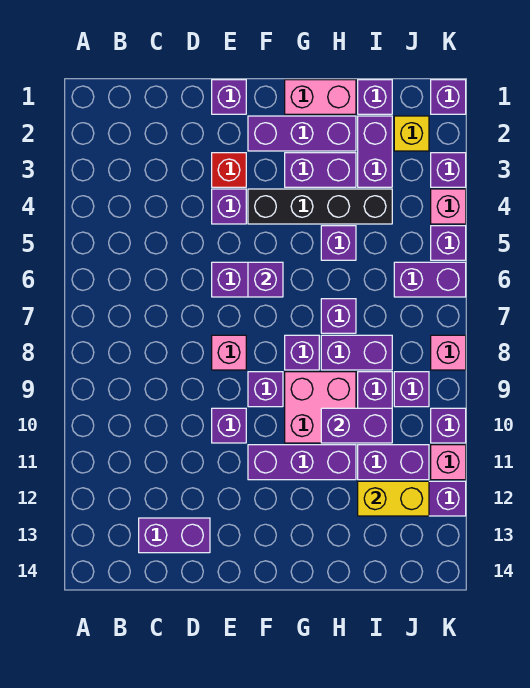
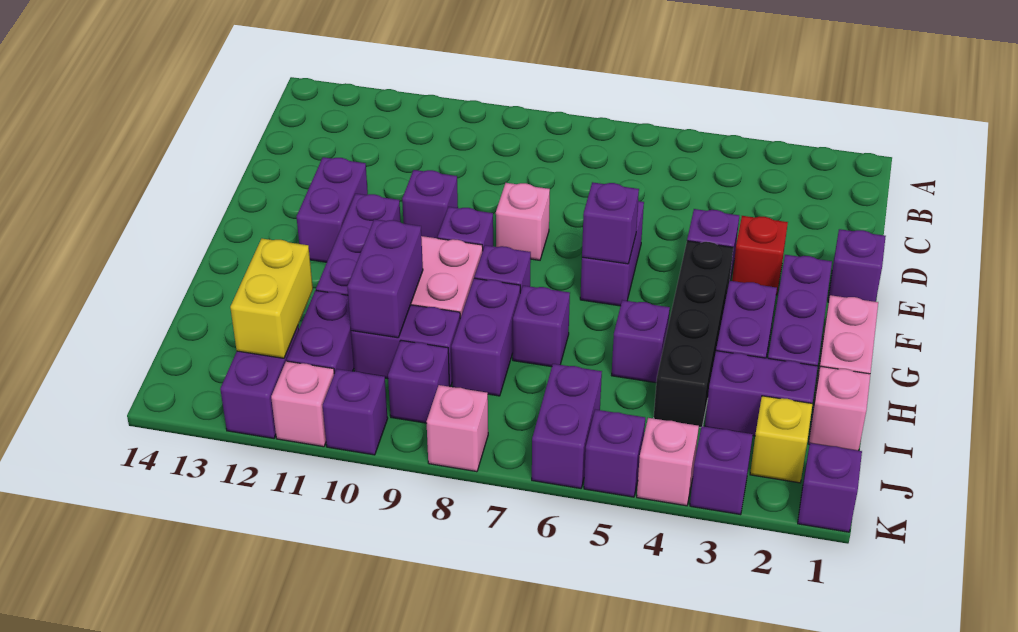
purple brick C13:D13 level 1 -> purple brick E12:F12 level 1
purple brick I1 level 1 -> pink brick I1 level 1

